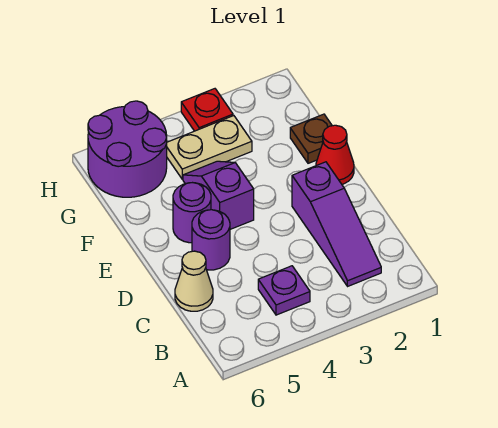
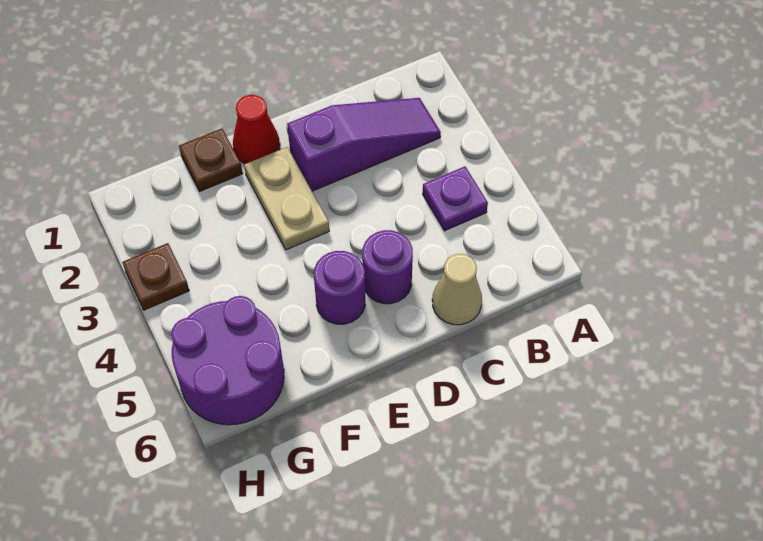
purple slope E4:F4 level 1 top E -> none
tan plate G3:G4 level 1 -> tan plate E2:E3 level 1
red plate H3 level 1 -> brown plate H3 level 1

